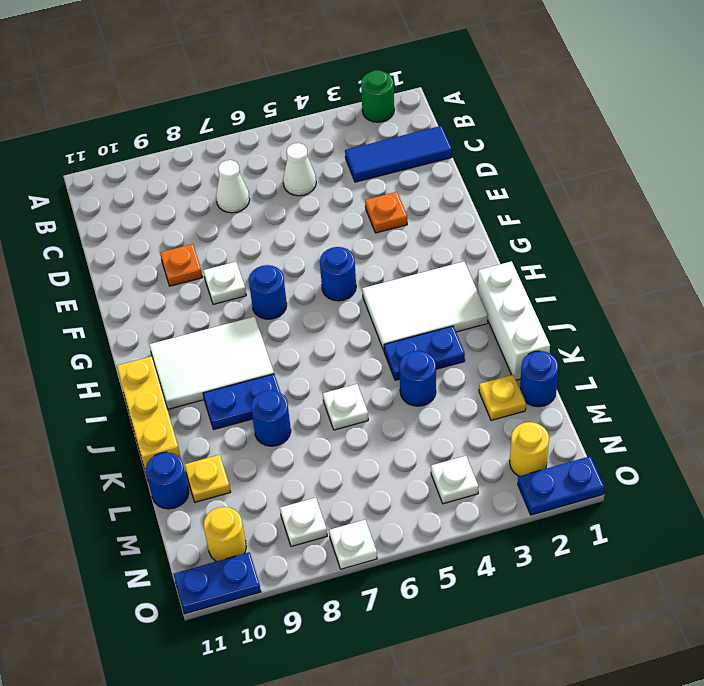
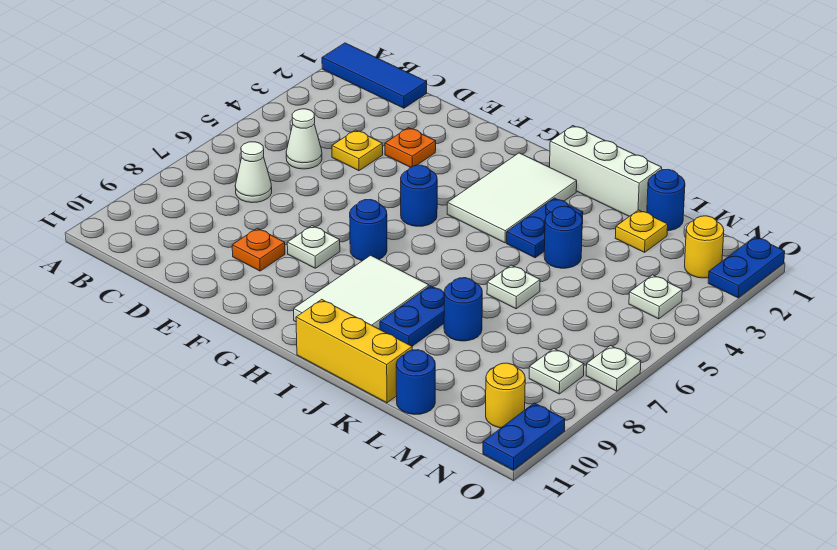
green round brick A2 level 1 -> none
blue tile C1:C3 level 1 -> blue tile A1:C1 level 1
yellow plate L10 level 1 -> yellow plate D4 level 1

